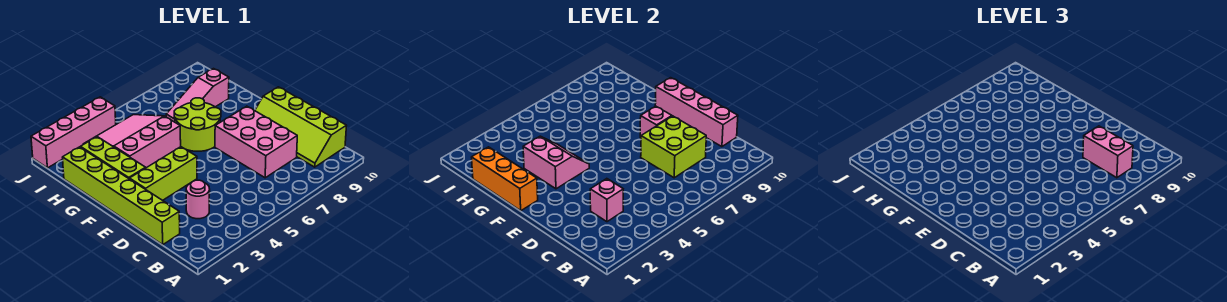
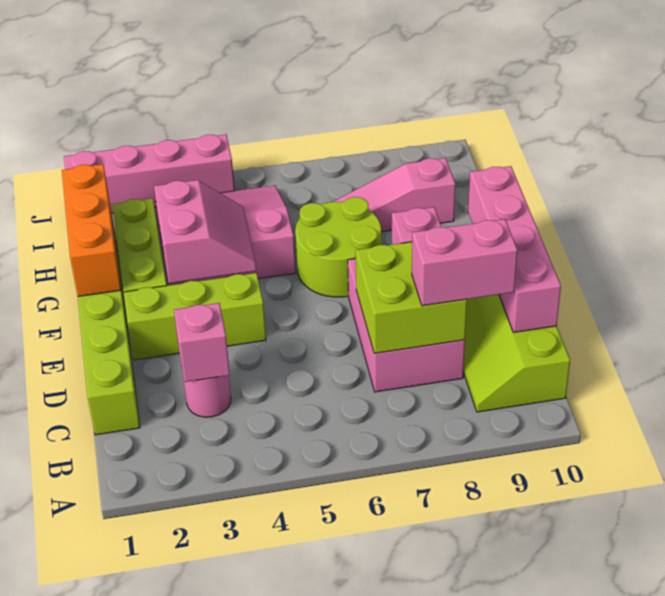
pink brick B8:C8 level 3 -> pink brick C8:C9 level 3

